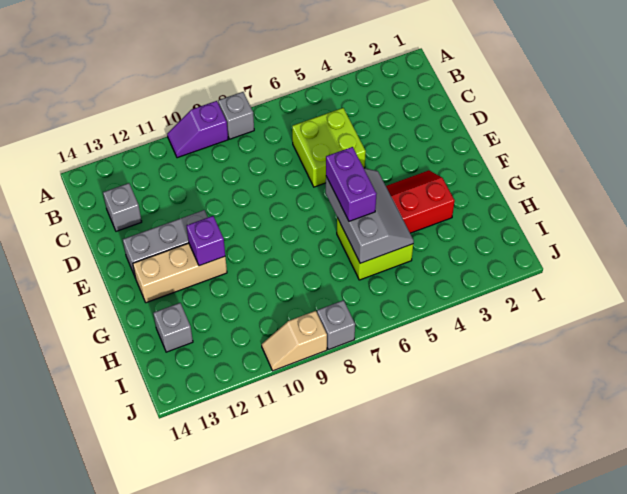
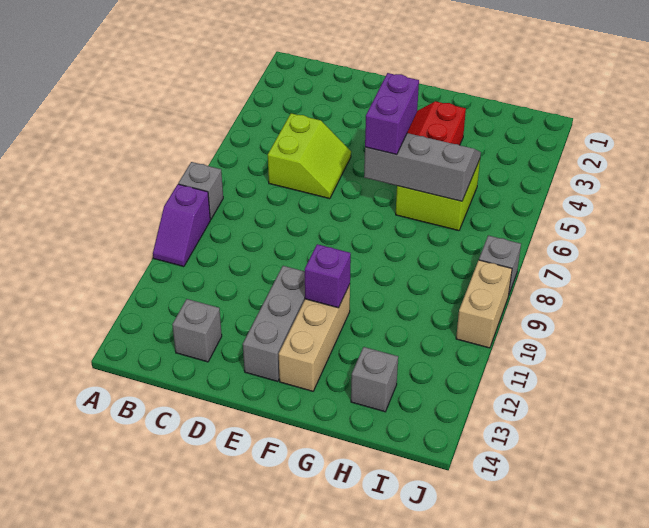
lime brick C5:D6 level 1 -> lime slope C5:D6 level 1 top C
purple brick F6:G6 level 3 -> purple brick F5:F6 level 3
tan slope J9:J10 level 1 top 9 -> tan brick J9:J10 level 1

